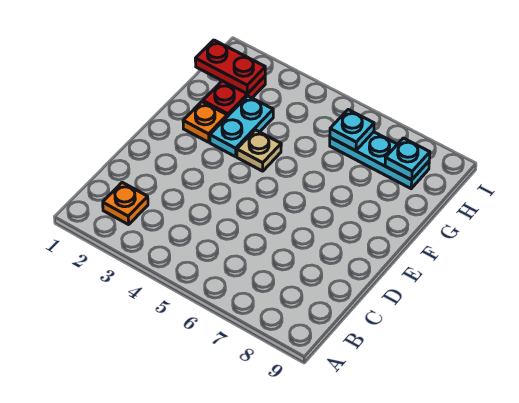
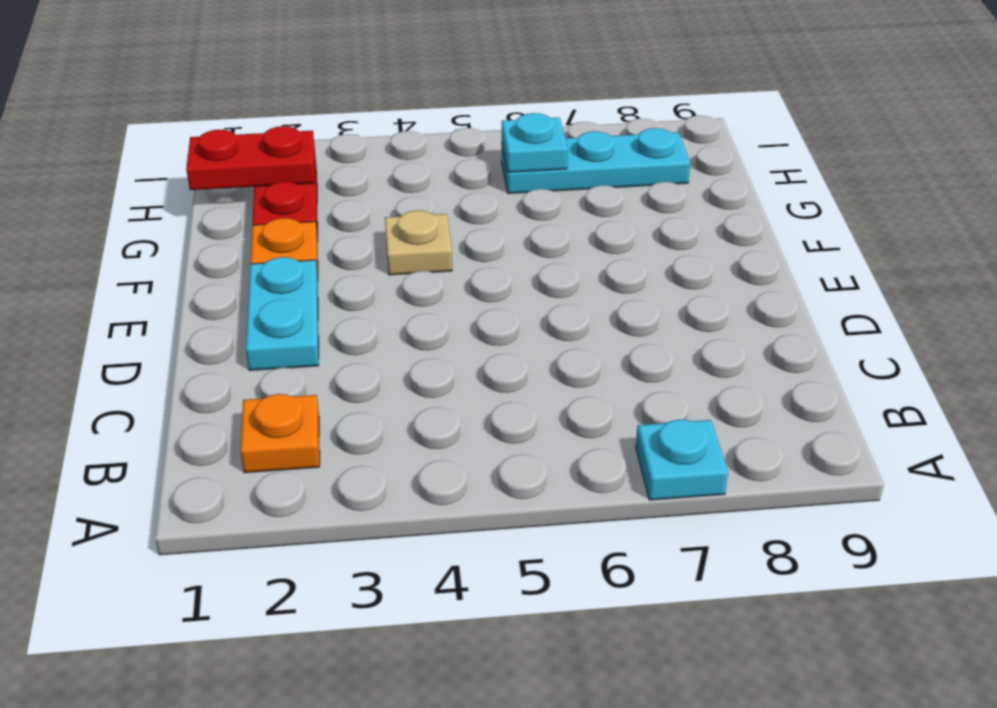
cyan plate F3:G3 level 1 -> cyan plate D2:E2 level 1
cyan plate H8 level 2 -> cyan plate A7 level 1

